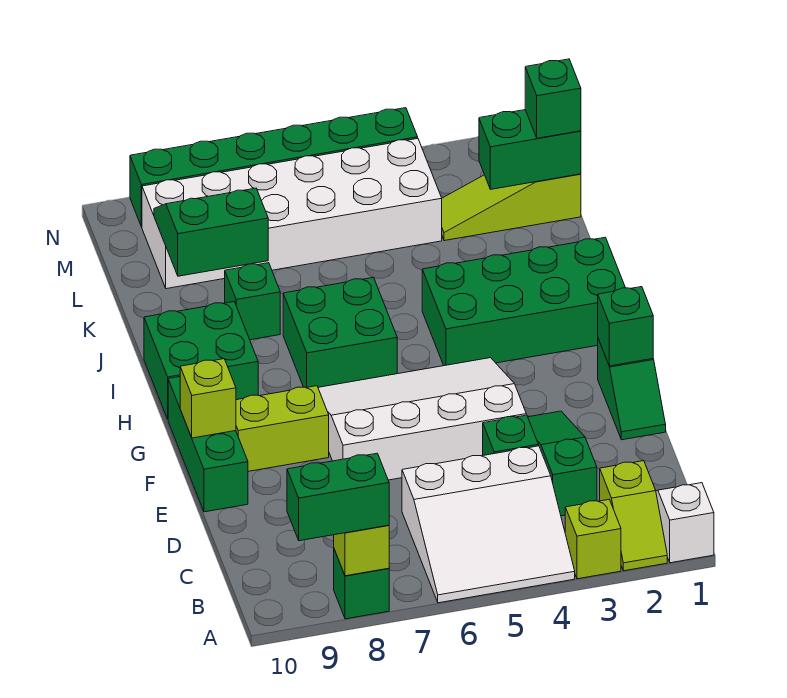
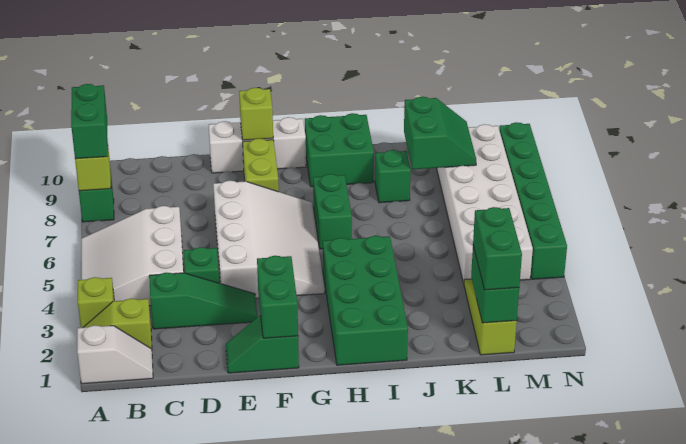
green brick E10:G10 level 1 -> white brick E10:G10 level 1
green brick F1 level 2 -> green brick F1:F2 level 2
green brick H6:I7 level 1 -> green brick H6:H7 level 1
green brick L1 level 3 -> green brick L1:L2 level 3

